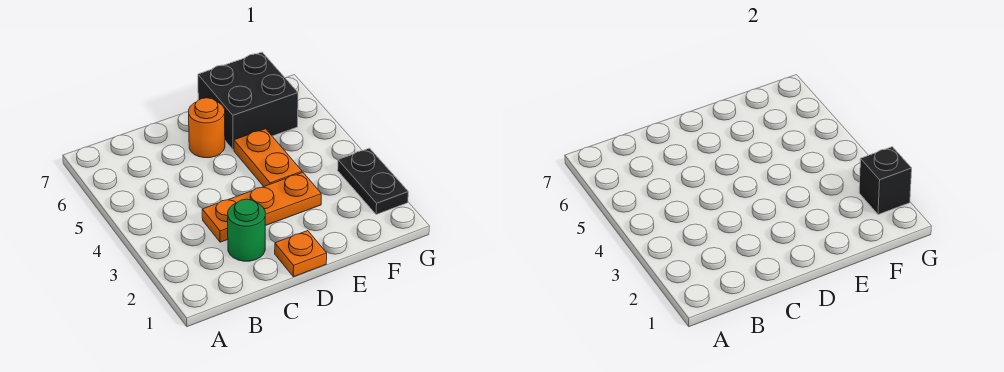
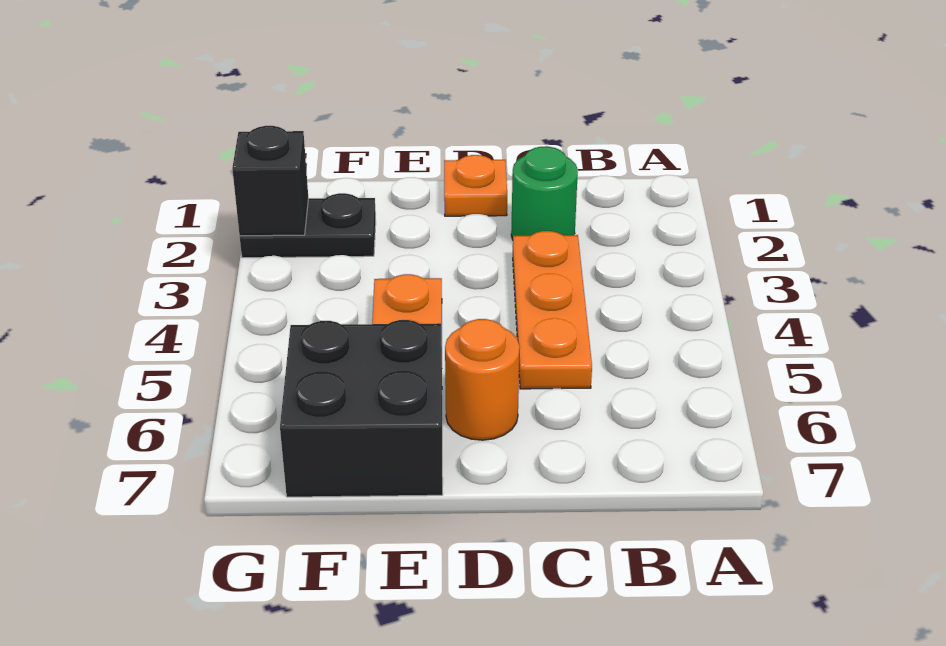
orange plate C3:E3 level 1 -> orange plate C3:C5 level 1
black plate G2:G3 level 1 -> black plate F2:G2 level 1

